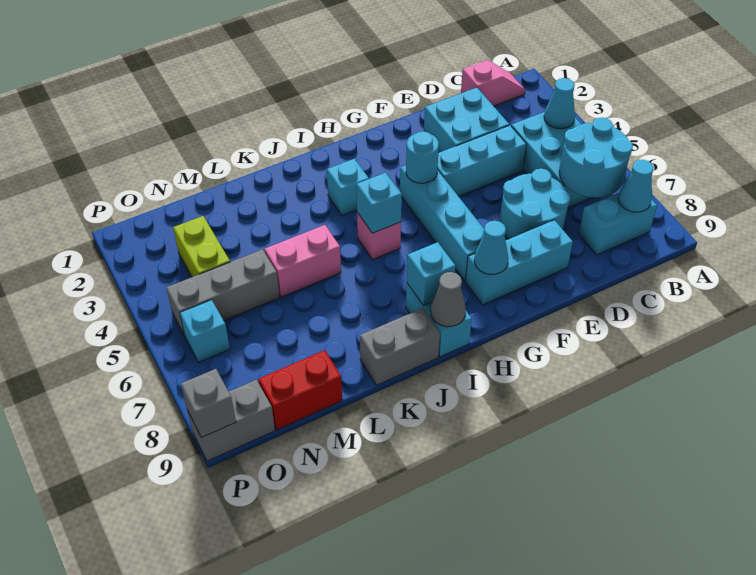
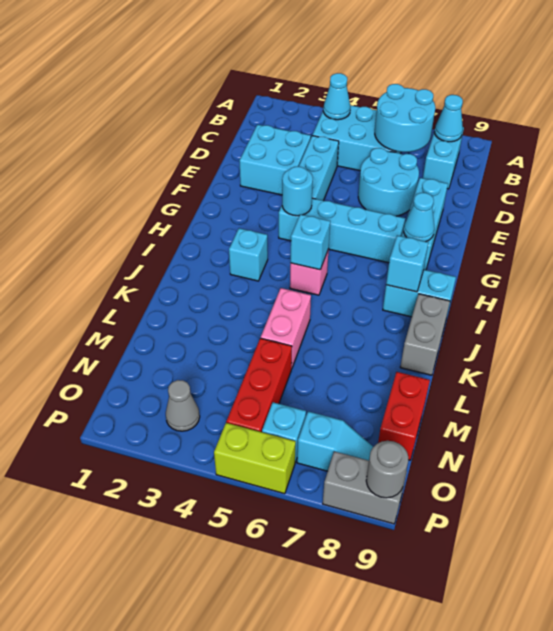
pink slope B1:C1 level 1 top C -> none
grey cone I9 level 2 -> grey cone O3 level 1
grey brick M5:O5 level 1 -> red brick M5:O5 level 1
lime brick N3:N4 level 1 -> lime brick P5:P6 level 1
none -> cyan slope O7:O8 level 1 top 7
grey brick O9:P9 level 1 -> grey brick P8:P9 level 1
grey brick P9 level 2 -> grey round brick P9 level 2

